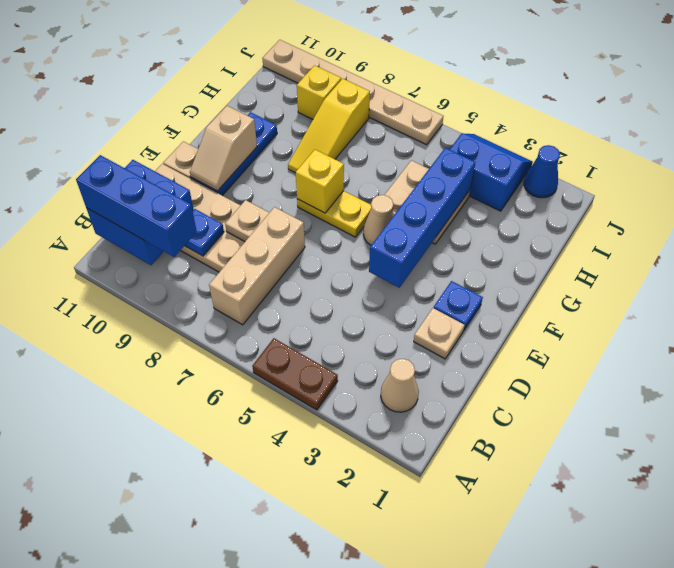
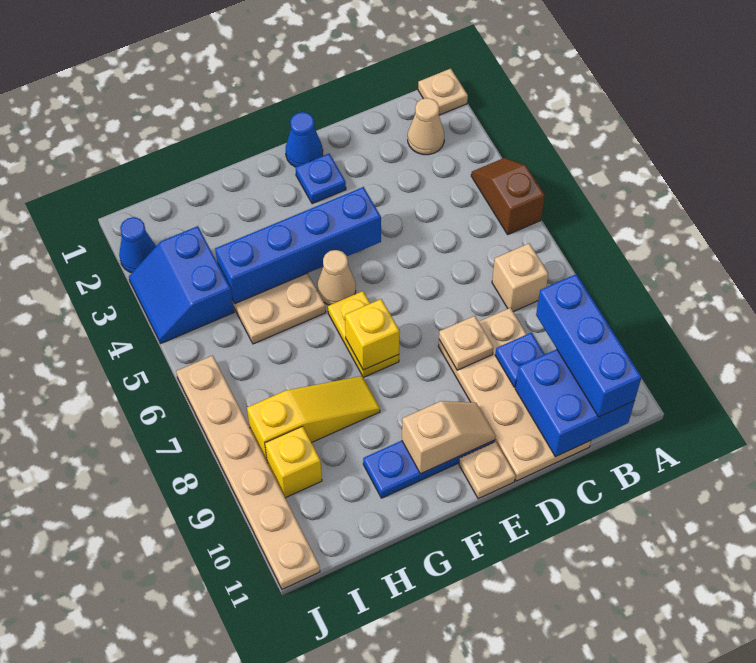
brown plate A4:A5 level 1 -> brown slope A4:A5 level 1 top 5
tan brick B7:D7 level 1 -> tan brick B7 level 1
tan plate D2 level 1 -> tan plate A1 level 1
none -> blue cone E1 level 1

